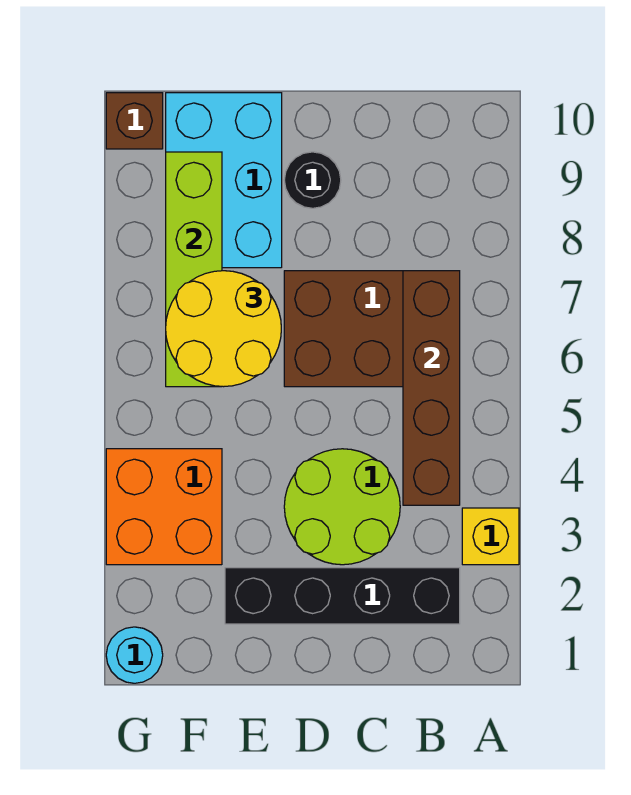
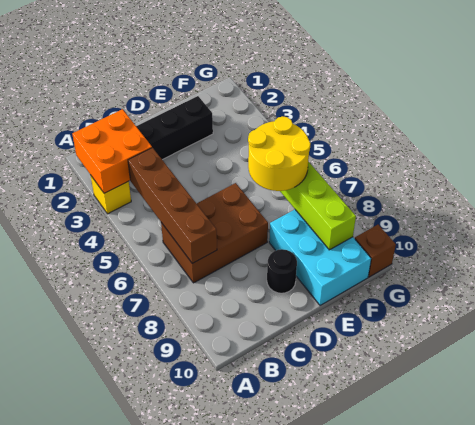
lime round brick C3:D4 level 1 -> none
orange brick F3:G4 level 1 -> orange brick A2:B3 level 2
cyan round brick G1 level 1 -> none

